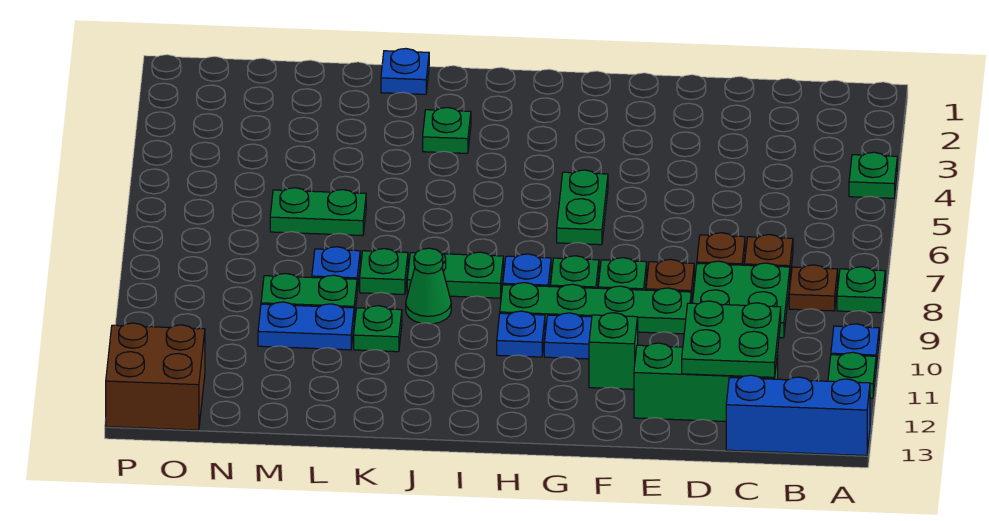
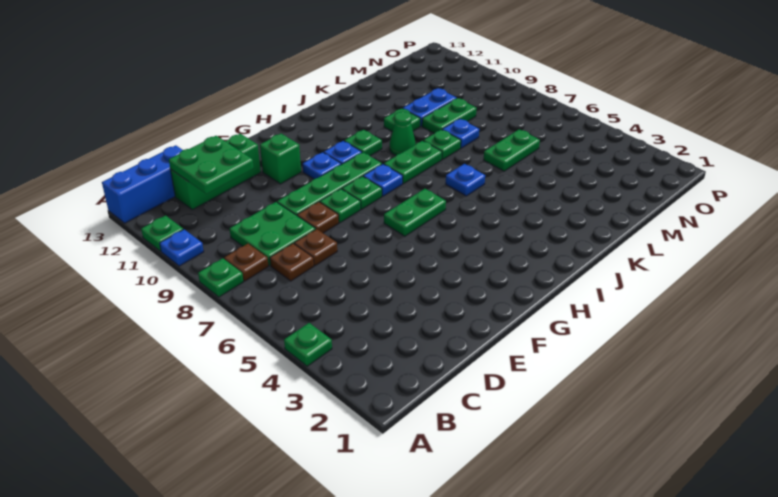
green plate G5:G6 level 1 -> green plate G6:H6 level 1
green plate J3 level 1 -> green plate I10 level 1
blue plate K1 level 1 -> blue plate J6 level 1
brown brick O12:P13 level 1 -> none

